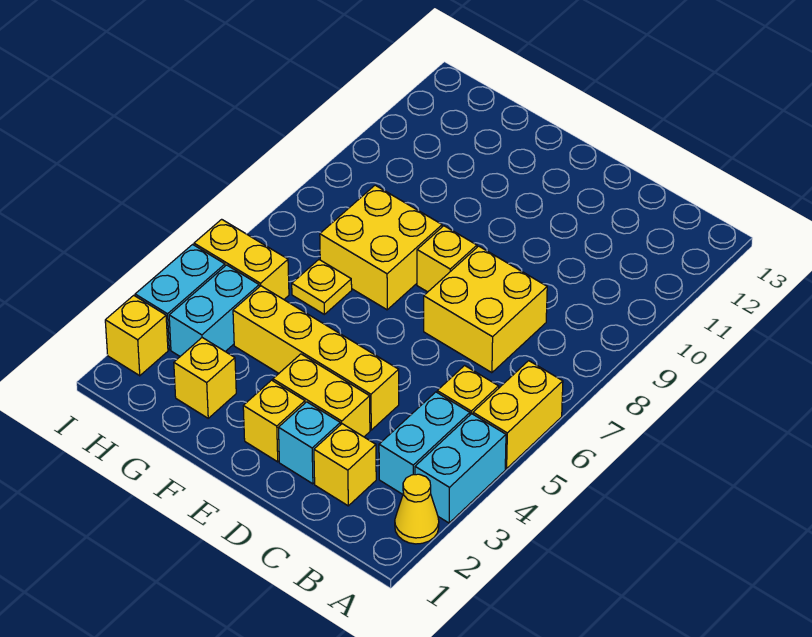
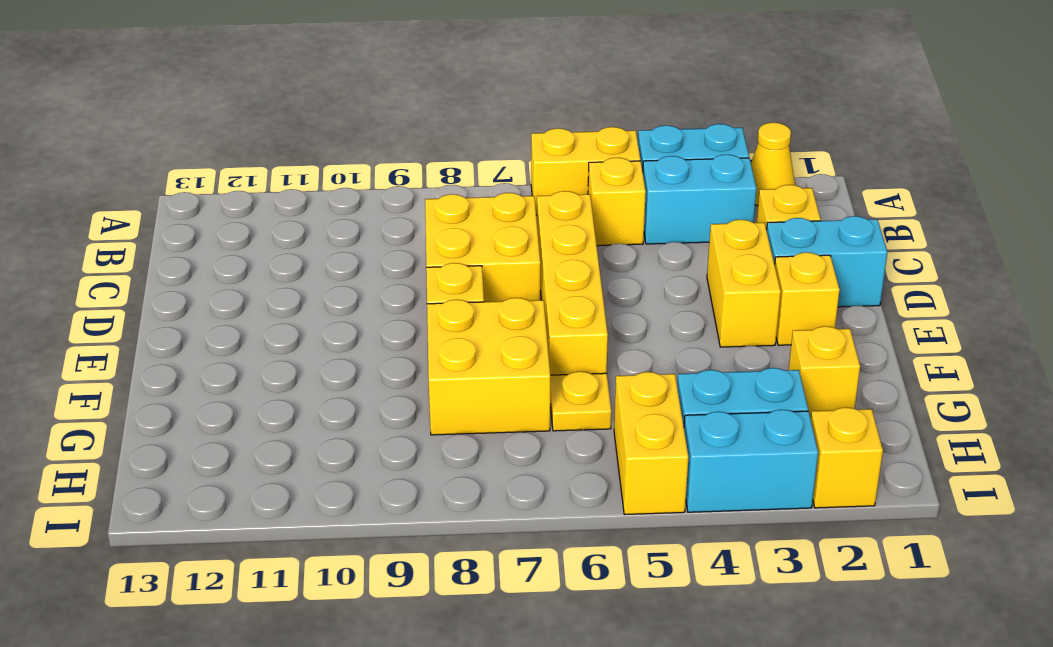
cyan brick D2 level 1 -> cyan brick D1:D2 level 1
yellow brick D4:G4 level 1 -> yellow brick C6:F6 level 1

